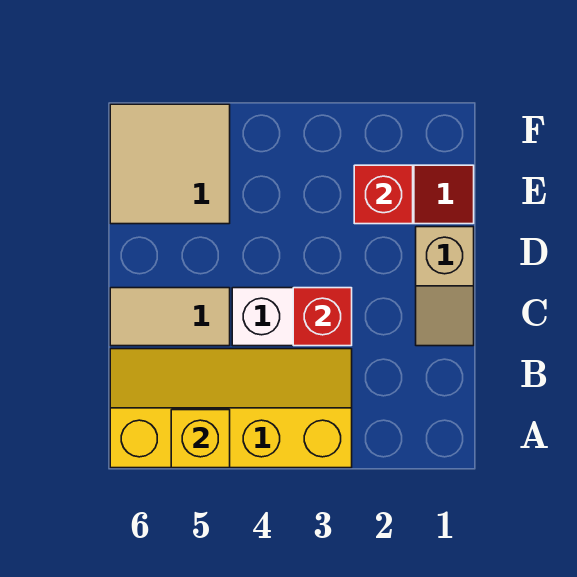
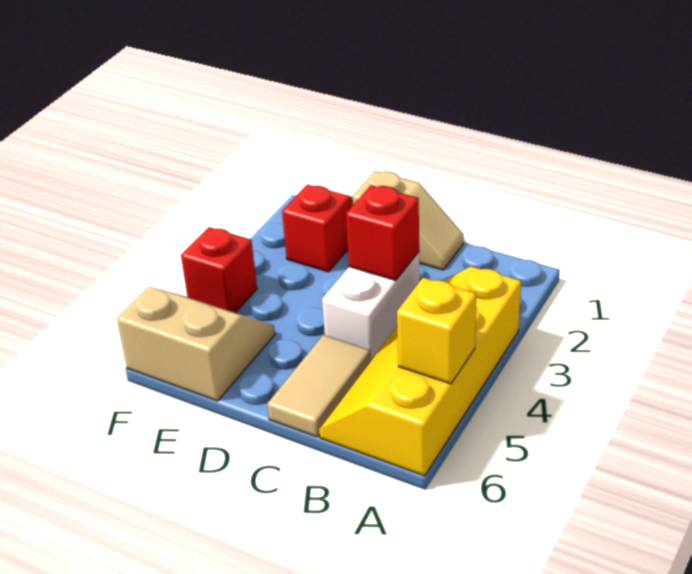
red brick E2 level 2 -> red brick F4 level 1
tan tile E5:F6 level 1 -> tan slope E5:F6 level 1 top 6

